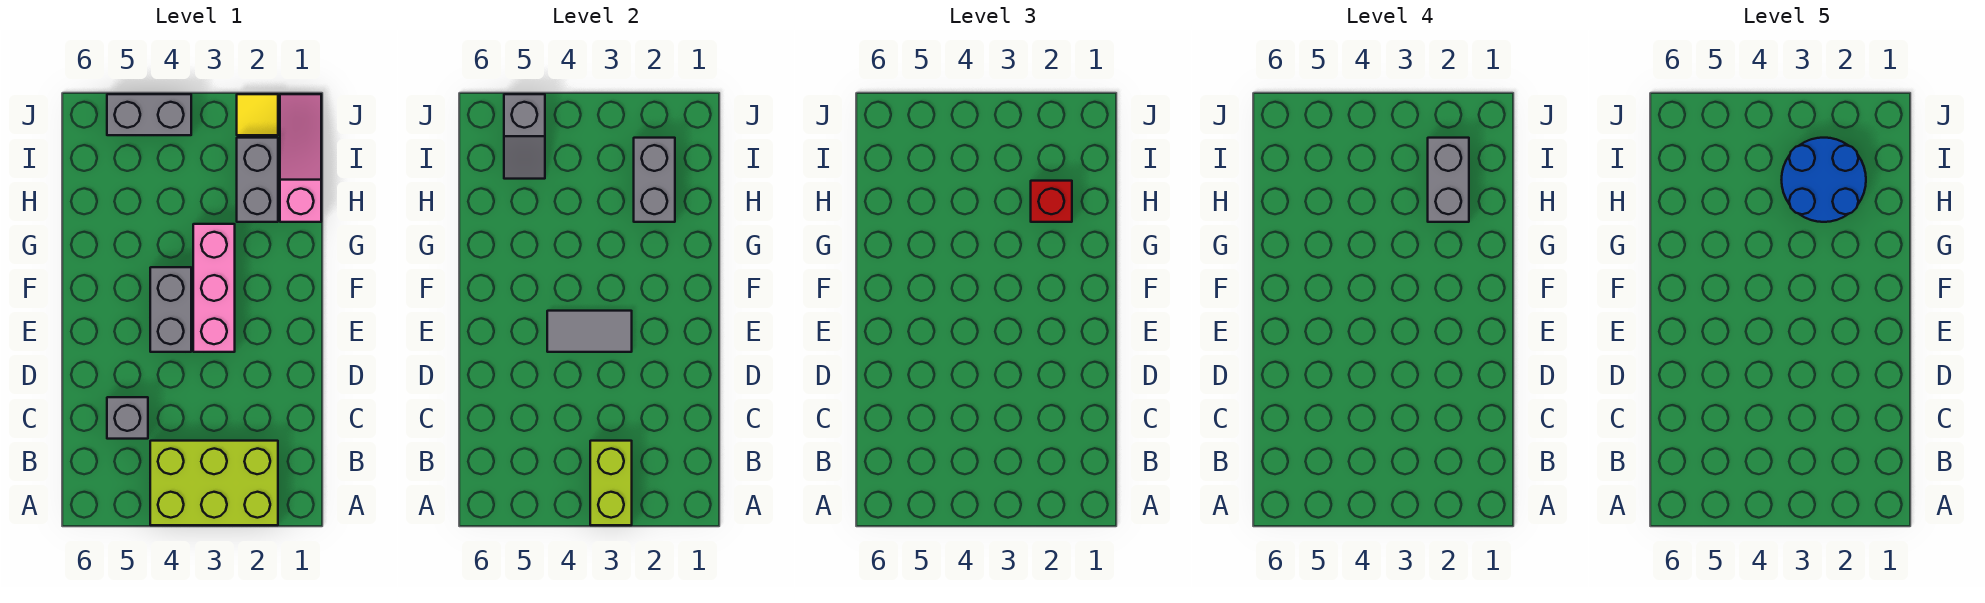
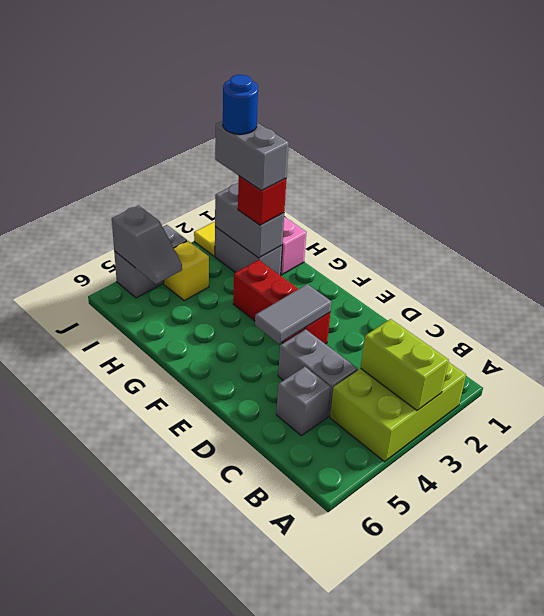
pink brick E3:G3 level 1 -> red brick E3:G3 level 1
grey brick E4:F4 level 1 -> grey brick C4:D4 level 1
blue round brick H2:I3 level 5 -> blue round brick I2 level 5
none -> yellow brick I4 level 1

